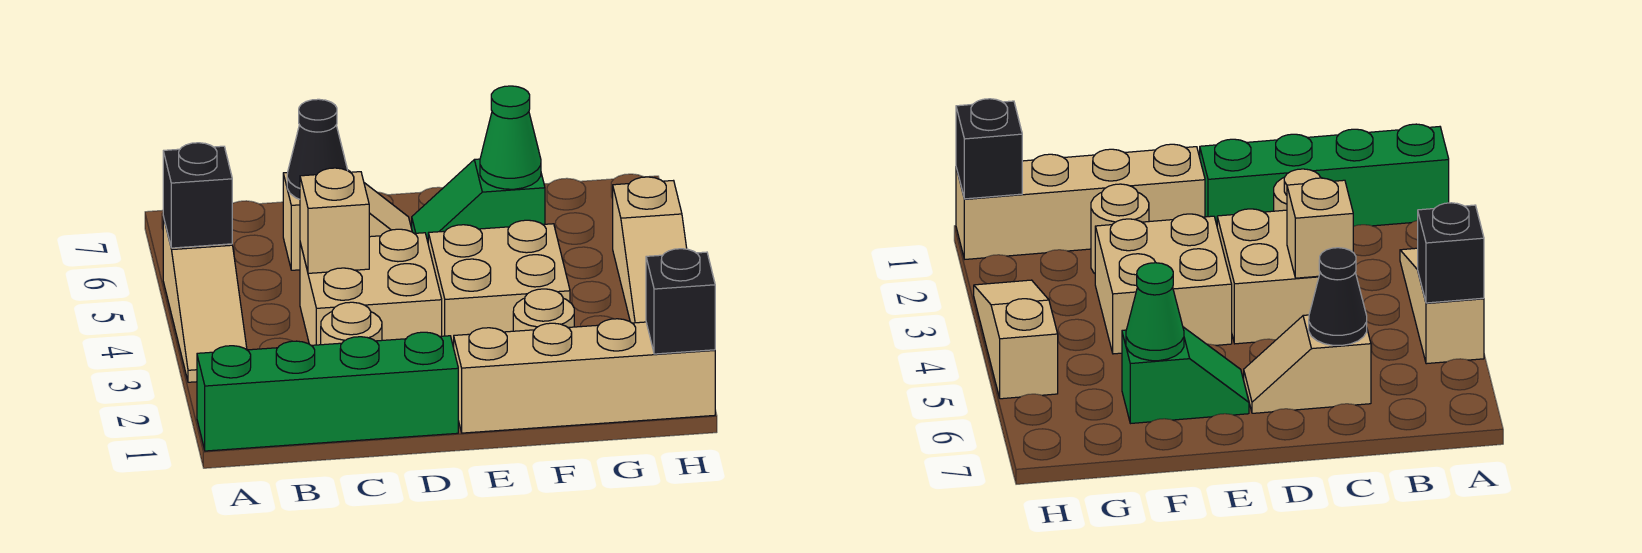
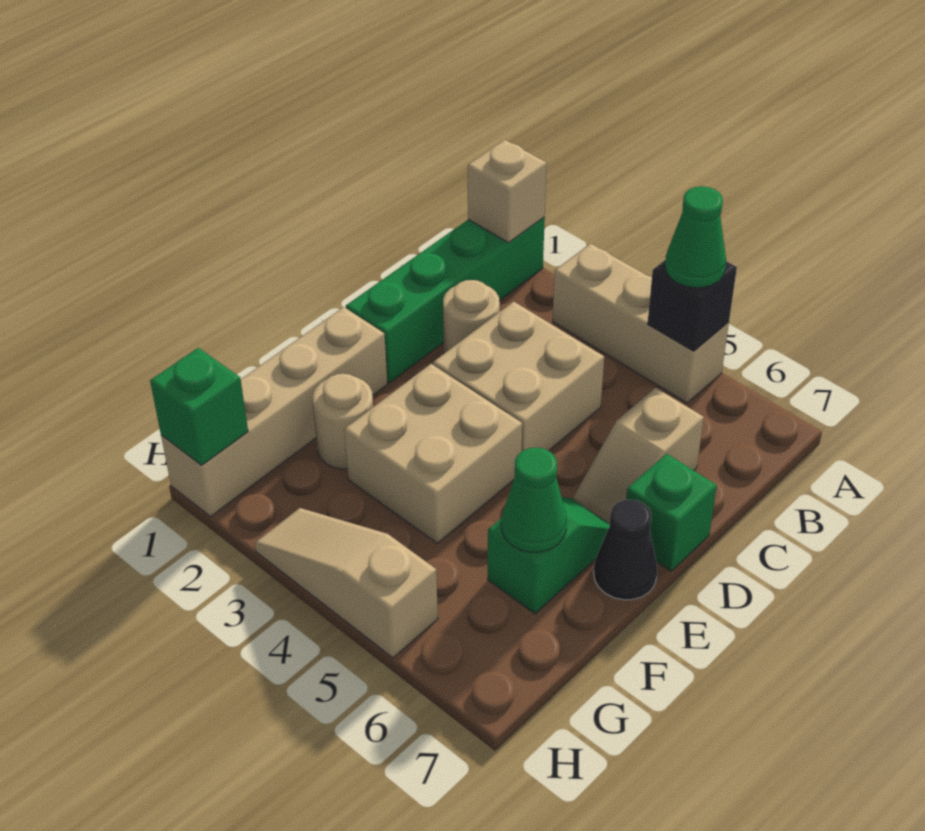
tan slope A3:A5 level 1 top 5 -> tan brick A3:A5 level 1
none -> green cone A5 level 3
tan brick C4 level 2 -> tan brick A1 level 2
black cone C6 level 2 -> black cone E7 level 1
none -> green brick D7 level 1
black brick H1 level 2 -> green brick H1 level 2

